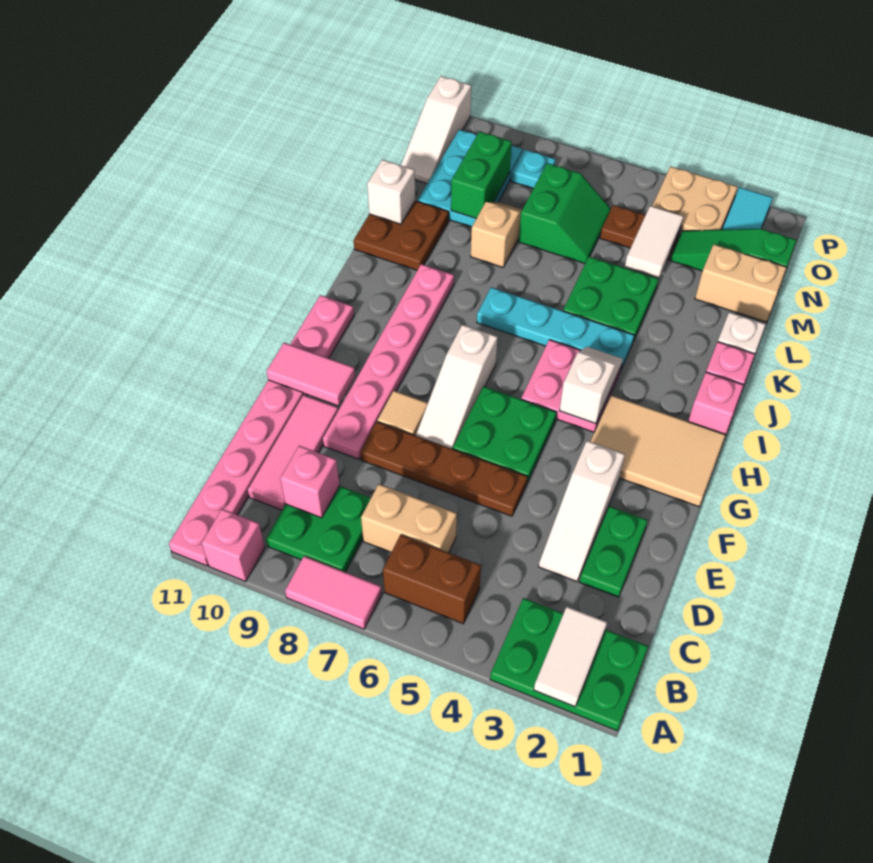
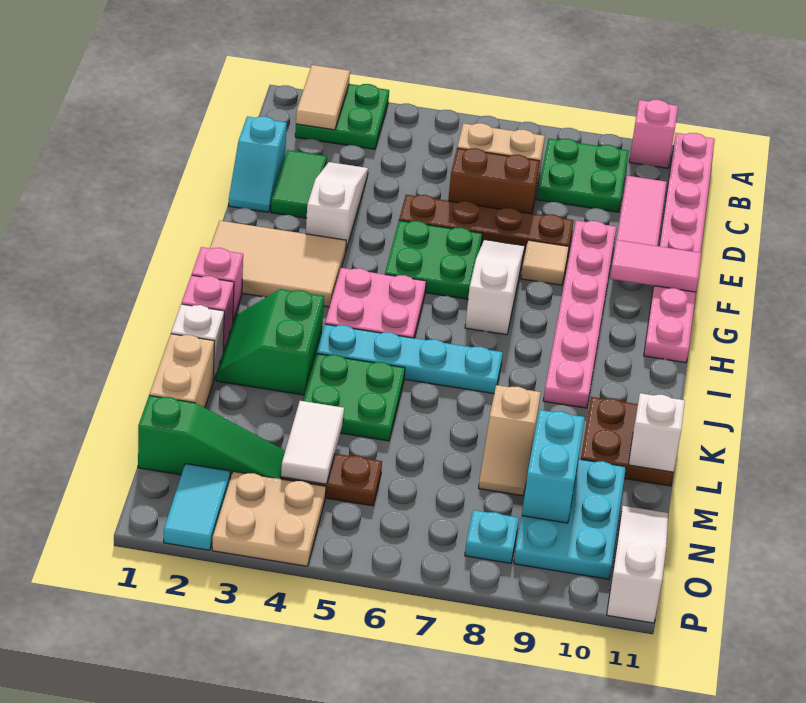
green plate A1:B3 level 1 -> green plate A2:B3 level 1
white tile A2:B2 level 2 -> tan tile A2:B2 level 2
pink tile A7:A8 level 1 -> none
brown brick B5:B6 level 1 -> brown brick D6:D7 level 1
pink brick C9 level 2 -> none
none -> cyan slope D1:E1 level 1 top D
green plate D2:E2 level 1 -> green tile D2:E2 level 1
white slope H4:I4 level 2 top H -> none
tan brick M1:M2 level 1 -> tan brick L1:M1 level 1
green slope M6:N7 level 1 top 7 -> green slope J2:K3 level 1 top 3
green brick M9:N9 level 2 -> cyan brick M9:N9 level 2

